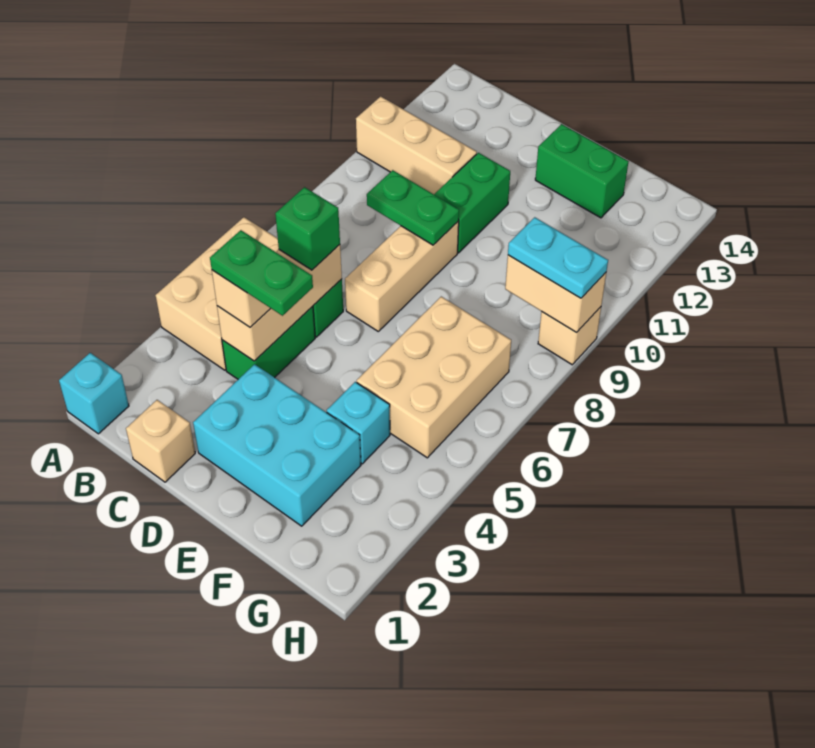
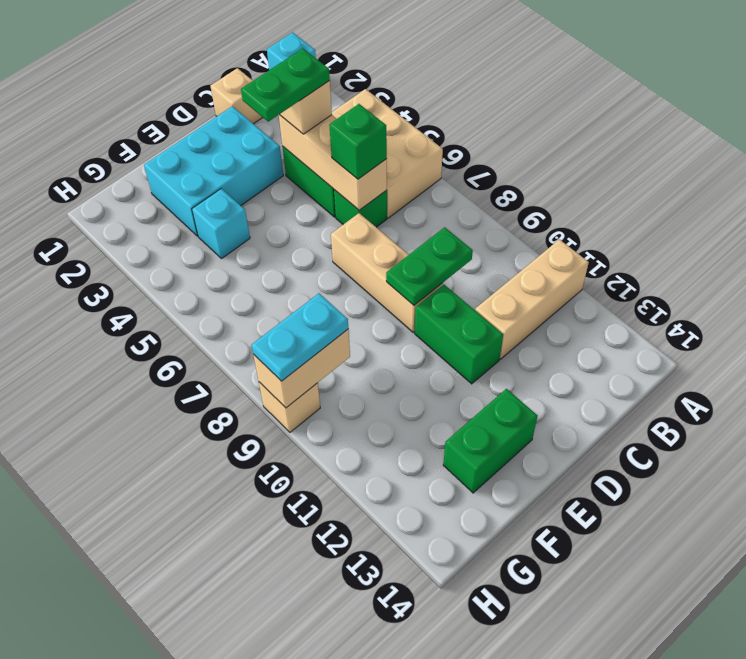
tan brick F5:G7 level 1 -> none

